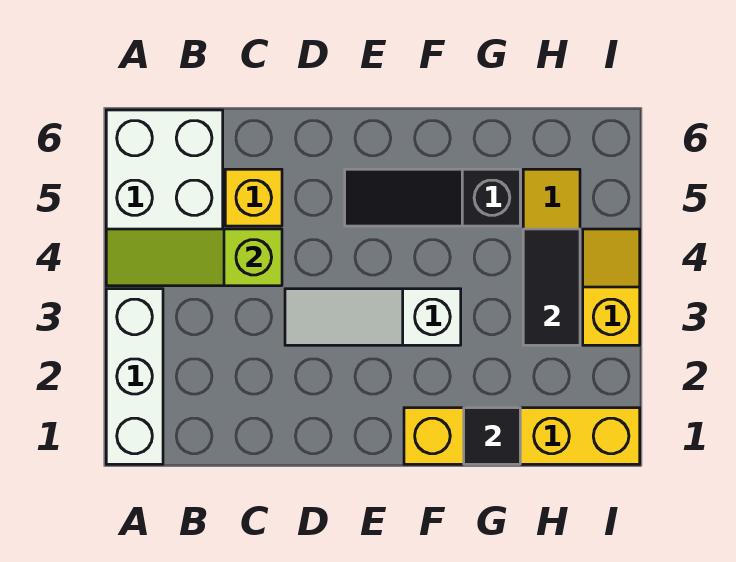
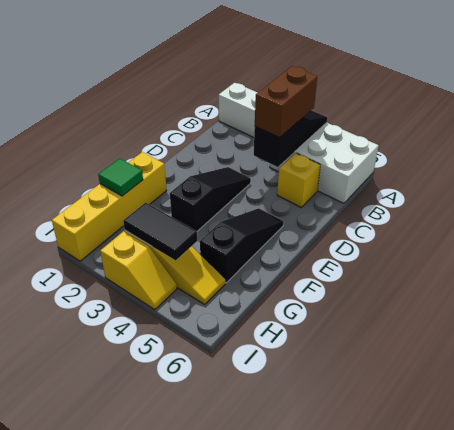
lime slope A4:C4 level 2 top C -> black slope A4:C4 level 2 top C
none -> brown brick B4:C4 level 3
white slope D3:F3 level 1 top F -> black slope D3:F3 level 1 top F
black tile G1 level 2 -> green tile G1 level 2

